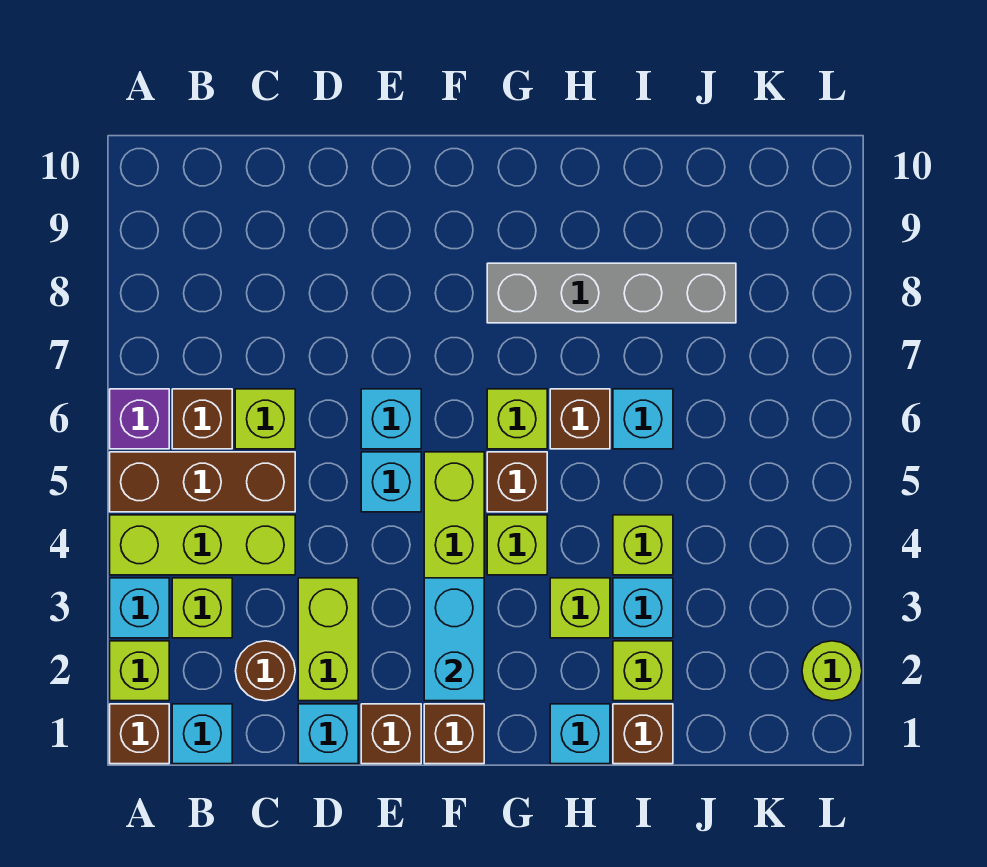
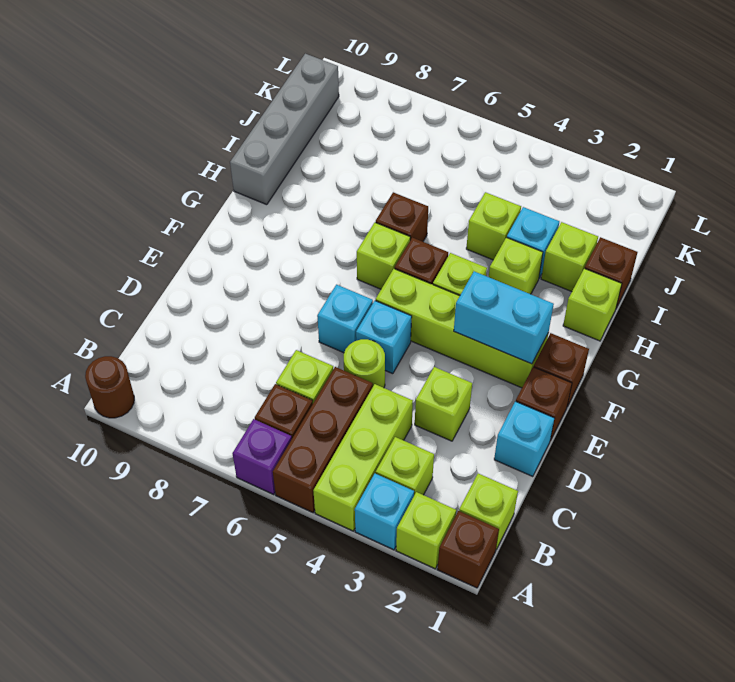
cyan brick B1 level 1 -> lime brick B1 level 1
brown round brick C2 level 1 -> brown round brick A10 level 1
lime brick D2:D3 level 1 -> lime brick D3 level 1
grey brick G8:J8 level 1 -> grey brick H10:K10 level 1
cyan brick H1 level 1 -> lime brick H1 level 1
cyan brick I6 level 1 -> none
lime round brick L2 level 1 -> lime round brick D5 level 1

